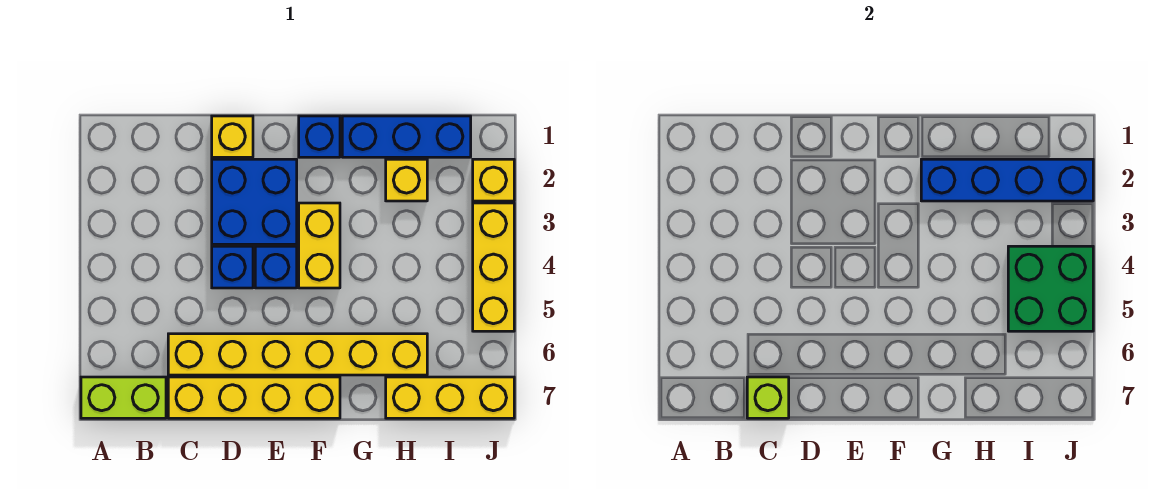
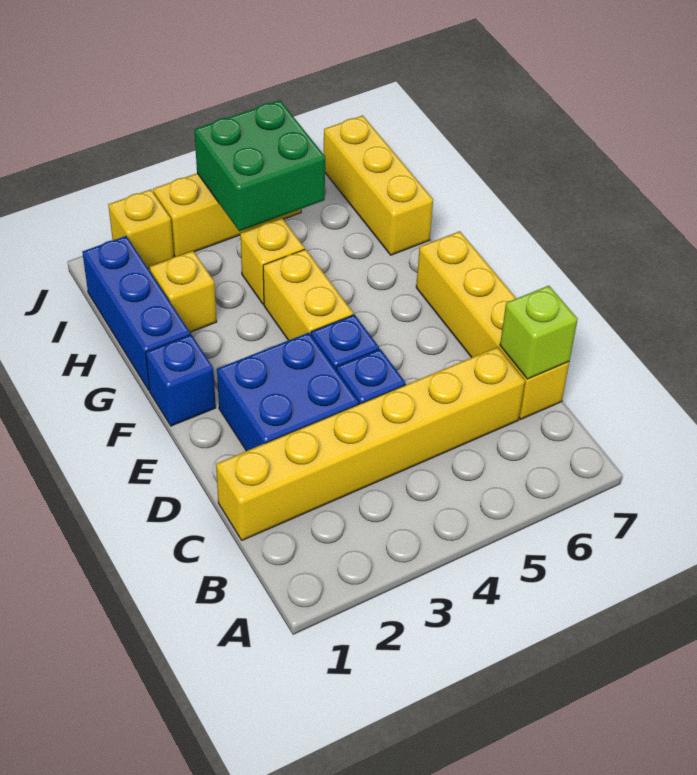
lime brick A7:B7 level 1 -> none
yellow brick C6:H6 level 1 -> yellow brick C1:C6 level 1
yellow brick D1 level 1 -> yellow brick H4 level 1
yellow brick F3:F4 level 1 -> yellow brick F4:G4 level 1
blue brick G2:J2 level 2 -> none

